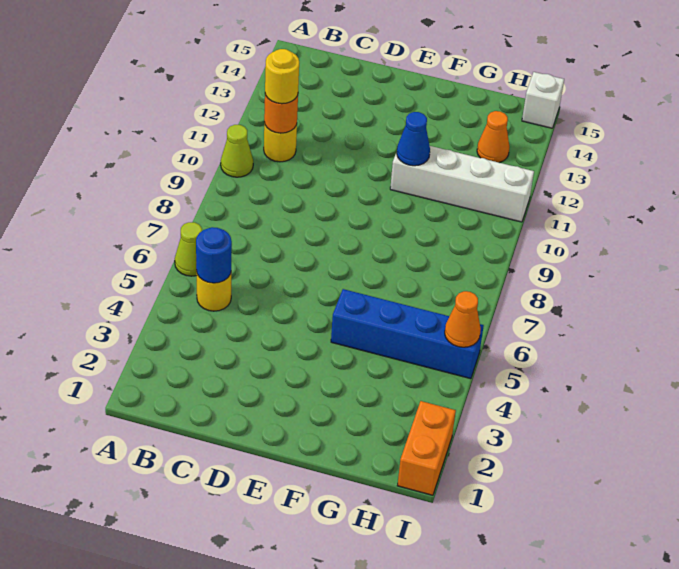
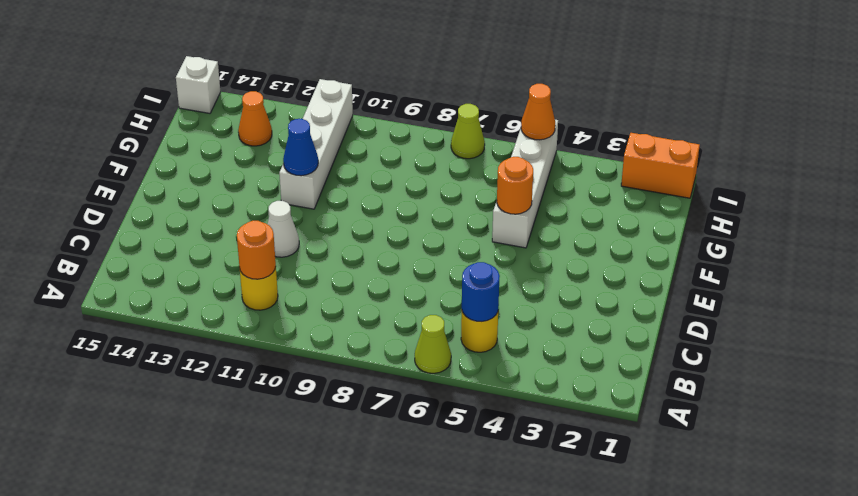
lime cone A10 level 1 -> lime cone I7 level 1
yellow round brick B11 level 3 -> none
none -> white cone D11 level 1
blue brick F5:I5 level 1 -> white brick F5:I5 level 1
none -> orange round brick F5 level 2

